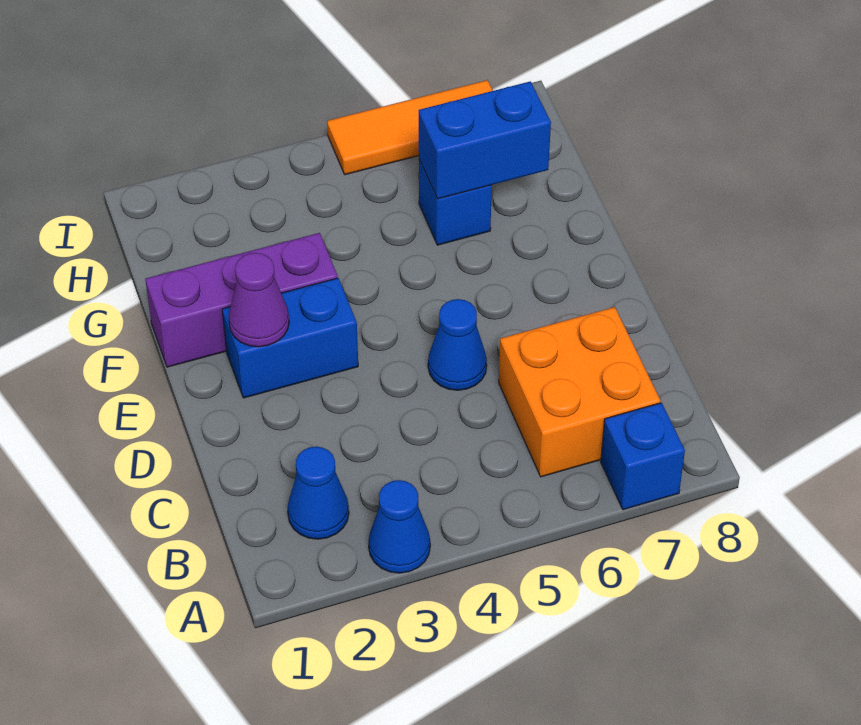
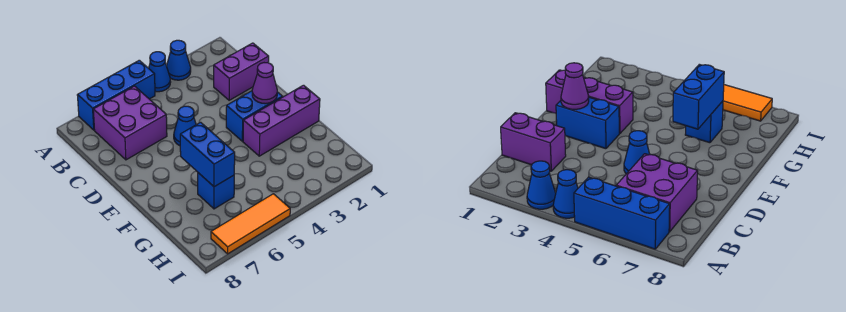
blue brick A7 level 1 -> blue brick A5:A7 level 1
blue cone B2 level 1 -> blue cone A4 level 1
orange brick B6:C7 level 1 -> purple brick B6:C7 level 1
none -> purple brick C1:C2 level 1
blue brick G6:G7 level 2 -> blue brick F6:G6 level 2

